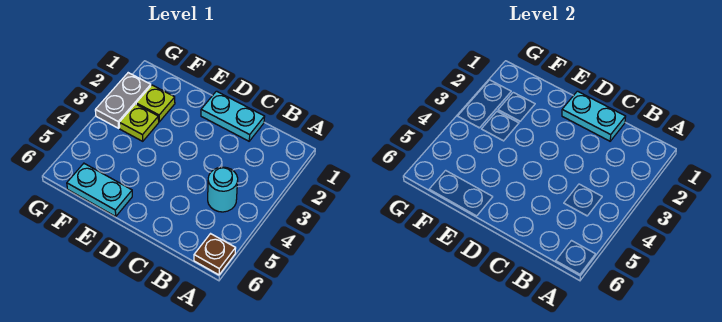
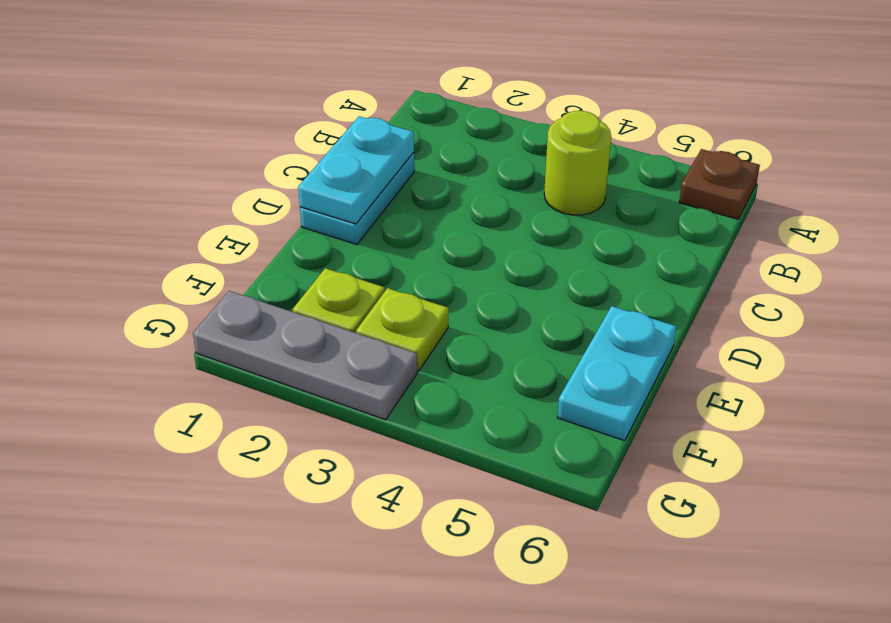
cyan round brick B4 level 1 -> lime round brick B4 level 1
grey plate G2:G3 level 1 -> grey plate G1:G3 level 1

